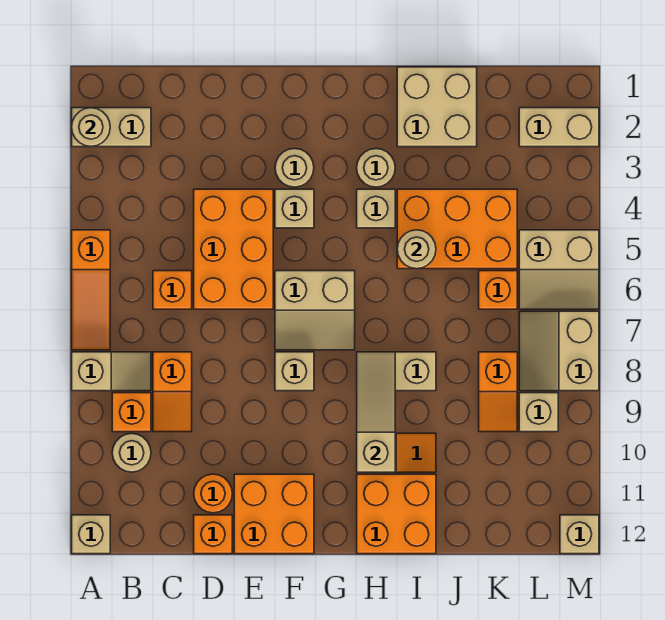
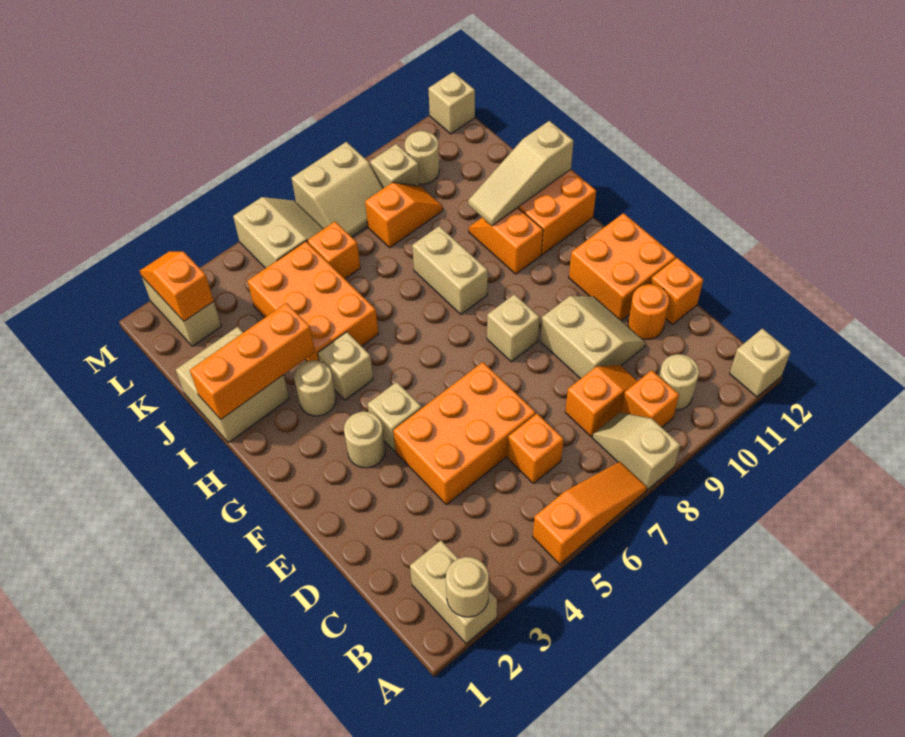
tan slope F6:G7 level 1 top 6 -> tan slope D9:E10 level 1 top 9
tan slope H8:H10 level 2 top 10 -> tan slope I10:I12 level 2 top 12
none -> orange brick I1:I3 level 2
tan round brick I5 level 2 -> tan round brick L10 level 1
none -> orange slope L2:M2 level 2 top L

